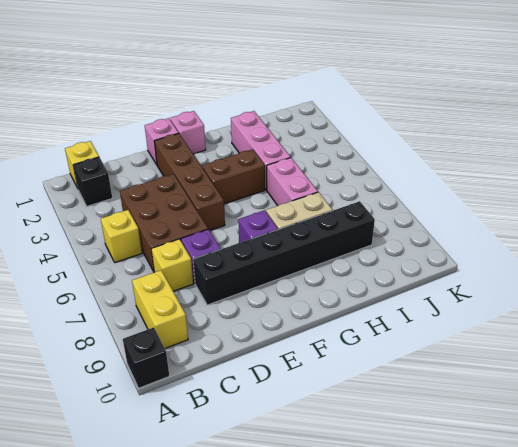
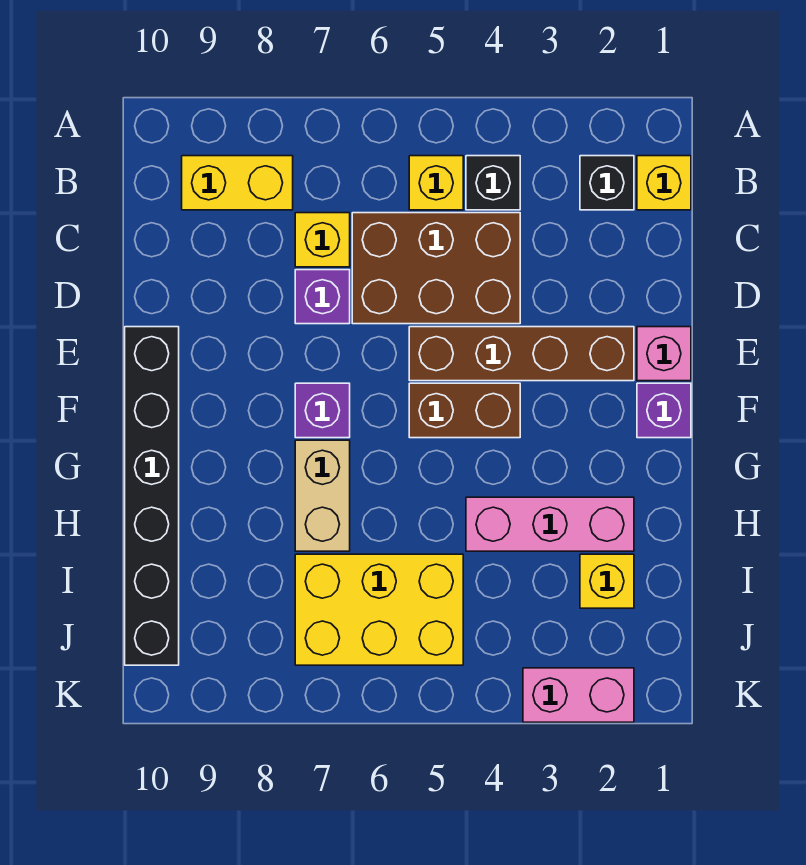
black brick A10 level 1 -> black brick B4 level 1
black brick D8:I8 level 1 -> black brick E10:J10 level 1
pink brick F1 level 1 -> purple brick F1 level 1
brown brick F4:G4 level 1 -> brown brick F4:F5 level 1
pink brick H5:H6 level 1 -> pink brick K2:K3 level 1
none -> yellow brick I2 level 1
none -> yellow brick I5:J7 level 1

